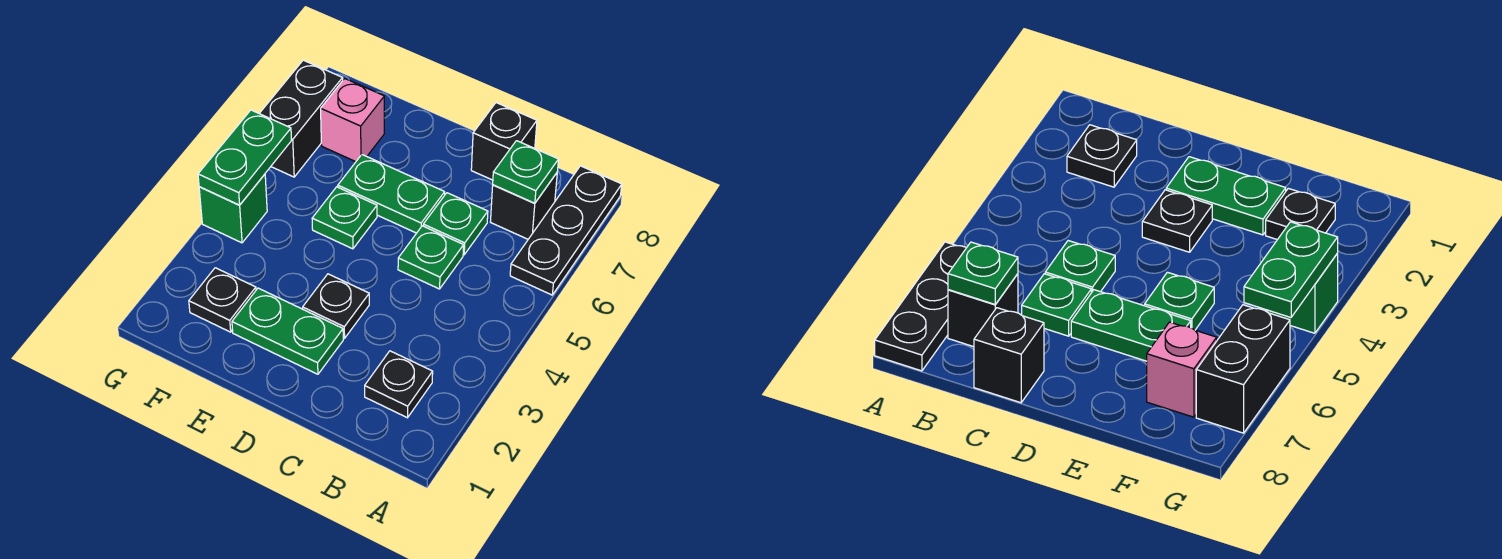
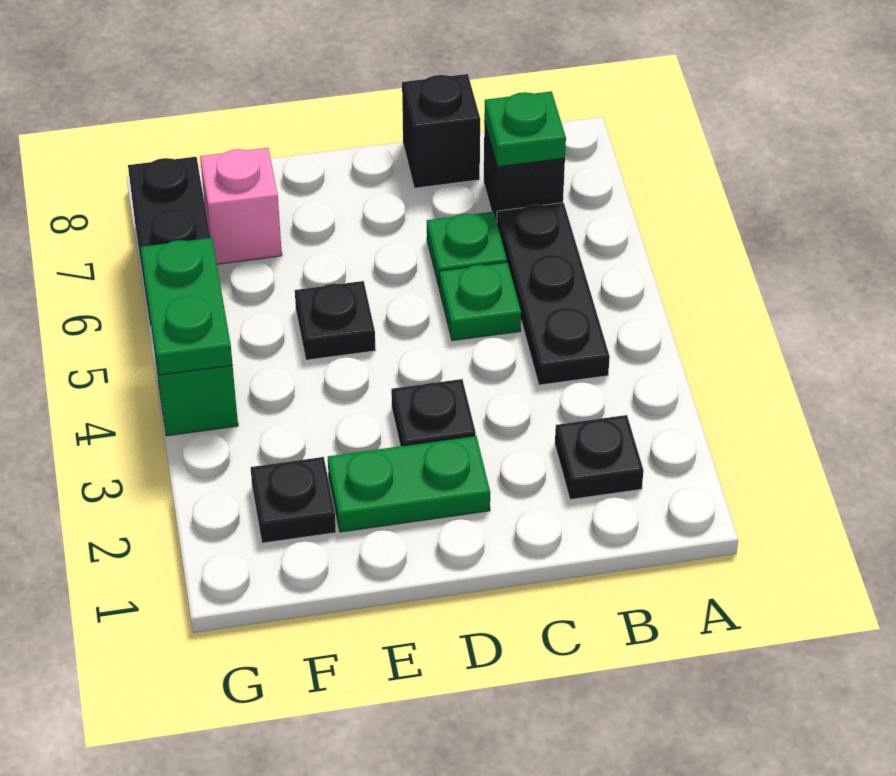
black plate A6:A8 level 1 -> black plate B4:B6 level 1
green plate D6:E6 level 1 -> none
green plate E5 level 1 -> black plate E5 level 1

